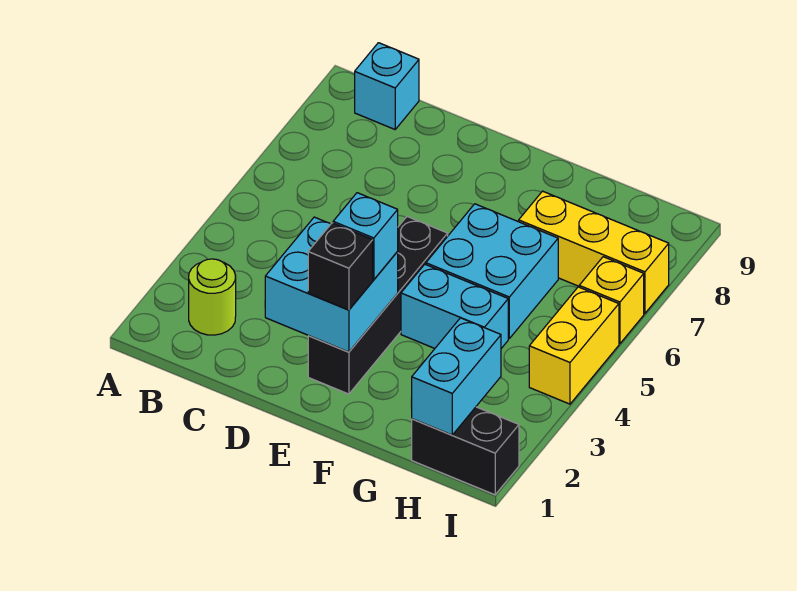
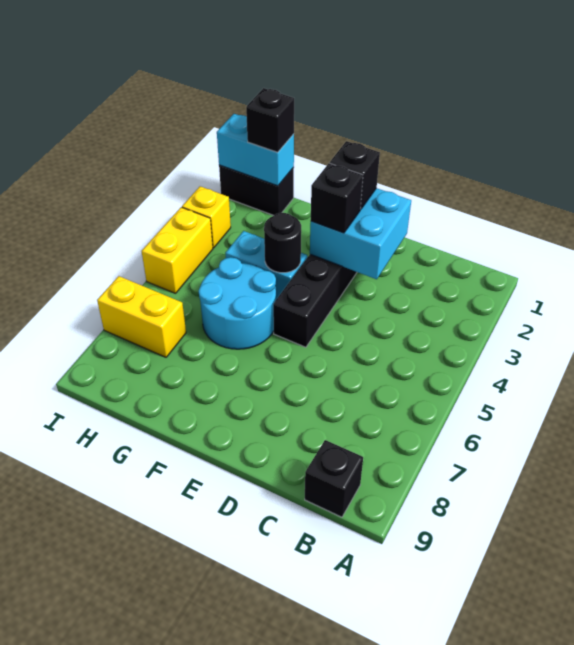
lime round brick B2 level 1 -> none
cyan brick B9 level 1 -> black brick B9 level 1
cyan brick E3 level 3 -> black brick E3 level 3
none -> black round brick F4 level 2
cyan brick F5:G6 level 1 -> cyan round brick F5:G6 level 1
yellow brick G7:I7 level 1 -> yellow brick H7:I7 level 1
cyan brick H1:H2 level 2 -> cyan brick H1:I1 level 2
none -> black brick H1 level 3
yellow brick I6 level 1 -> yellow brick I3 level 1

